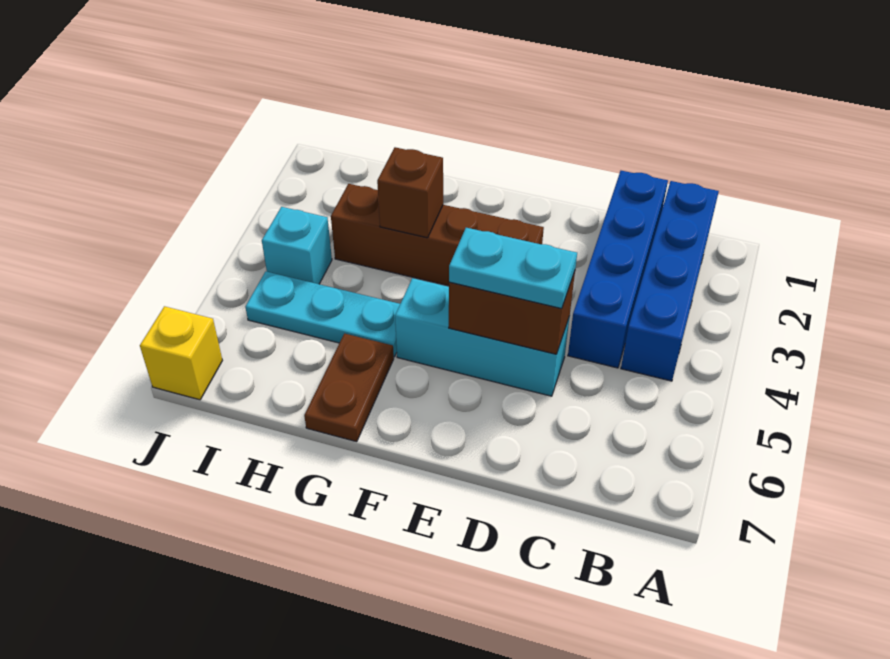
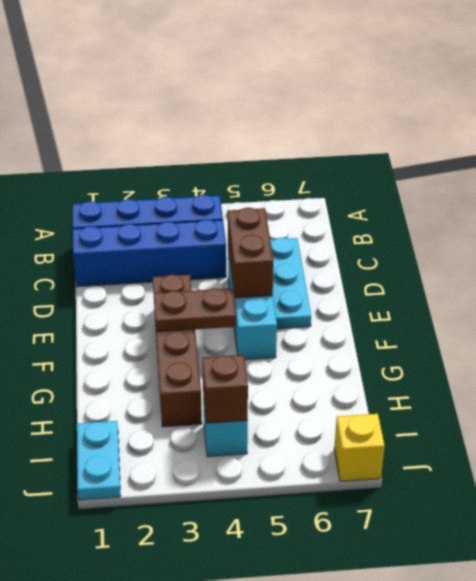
cyan plate D5:E5 level 3 -> cyan plate I1:J1 level 1
brown brick G3 level 2 -> brown brick I4 level 2
cyan plate G5:I5 level 1 -> cyan plate C6:E6 level 1
brown plate G6:G7 level 1 -> brown plate F3:F4 level 2

